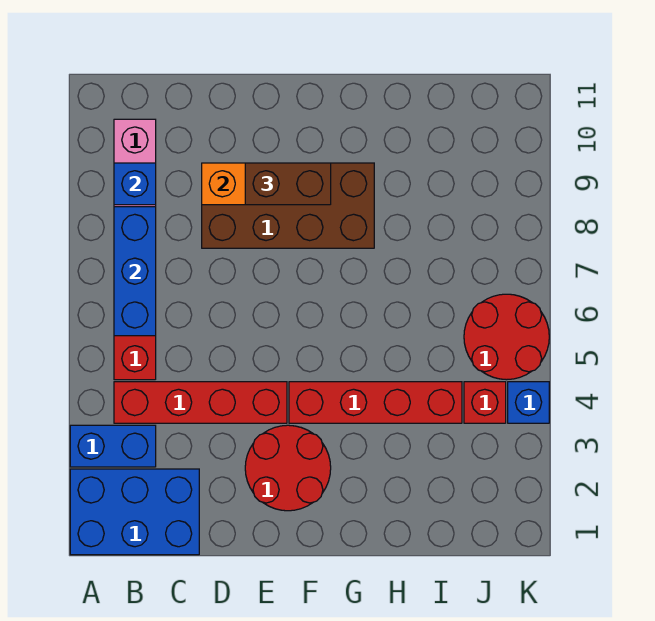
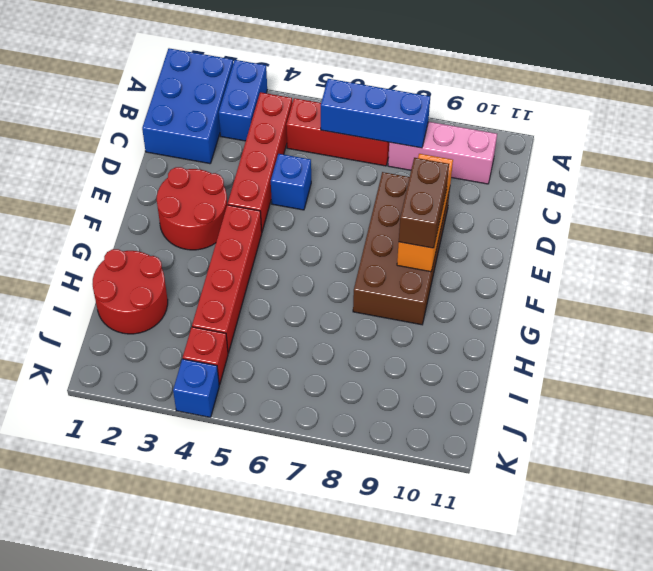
blue brick B9 level 2 -> blue brick D5 level 1
red round brick J5:K6 level 1 -> red round brick H1:I2 level 1

